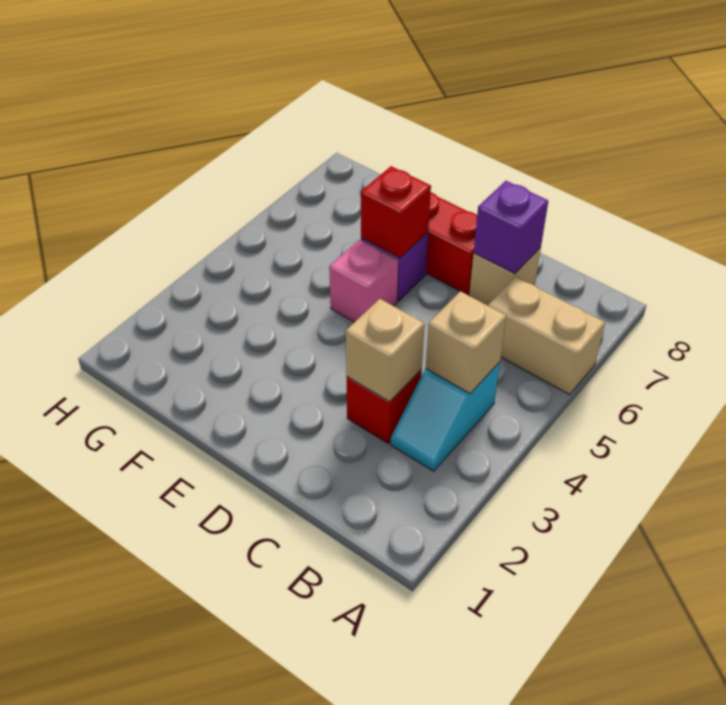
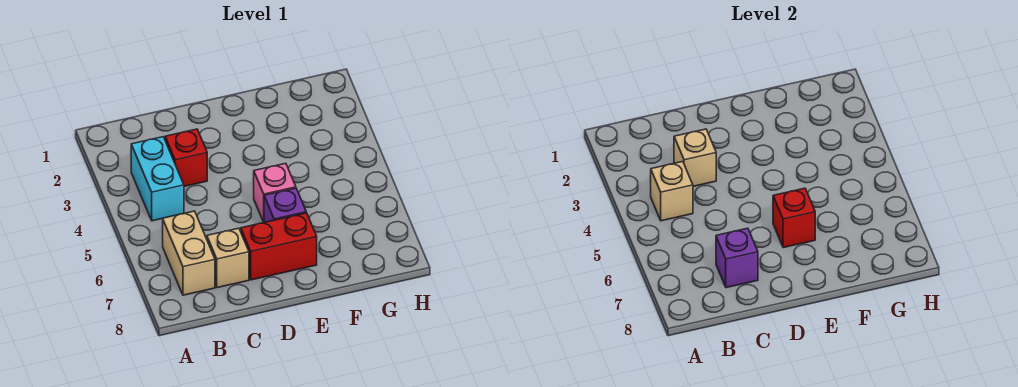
tan brick A6:B6 level 1 -> tan brick B6:B7 level 1
cyan slope B3:B4 level 1 top 4 -> cyan brick B3:B4 level 1

